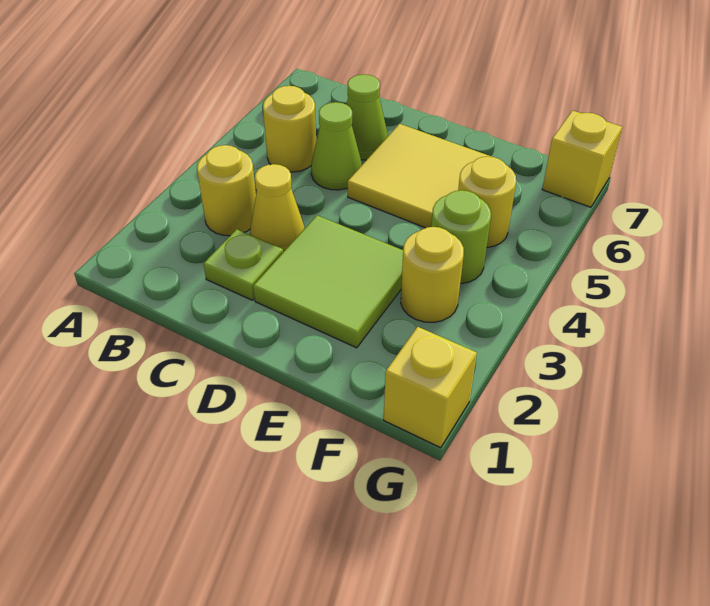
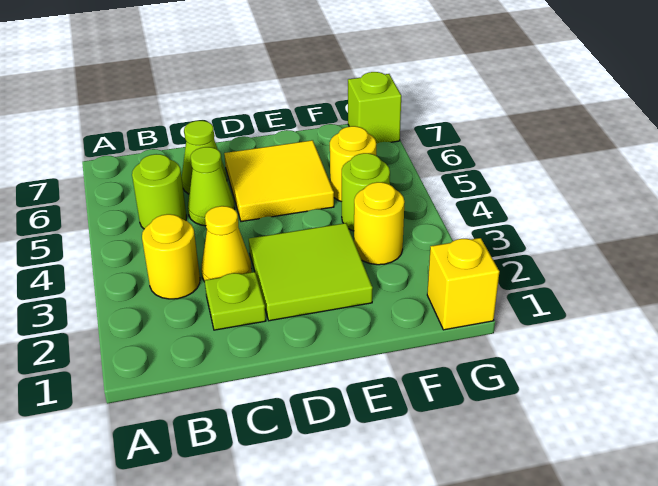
yellow round brick B5 level 1 -> lime round brick B5 level 1
yellow brick G7 level 1 -> lime brick G7 level 1

